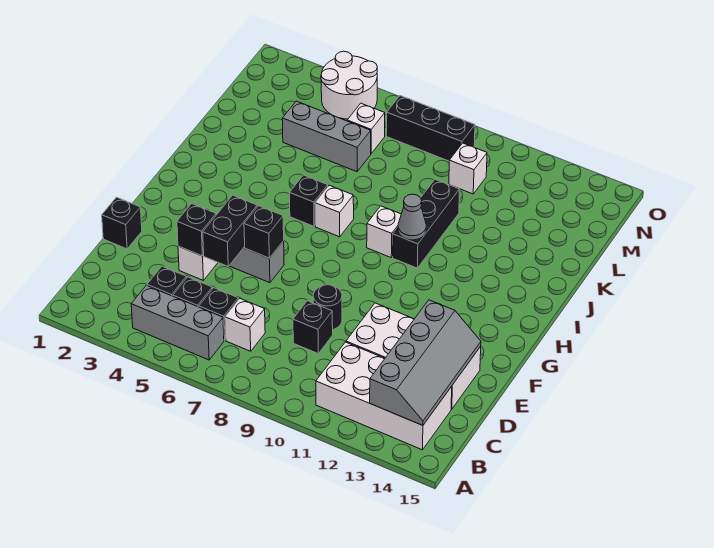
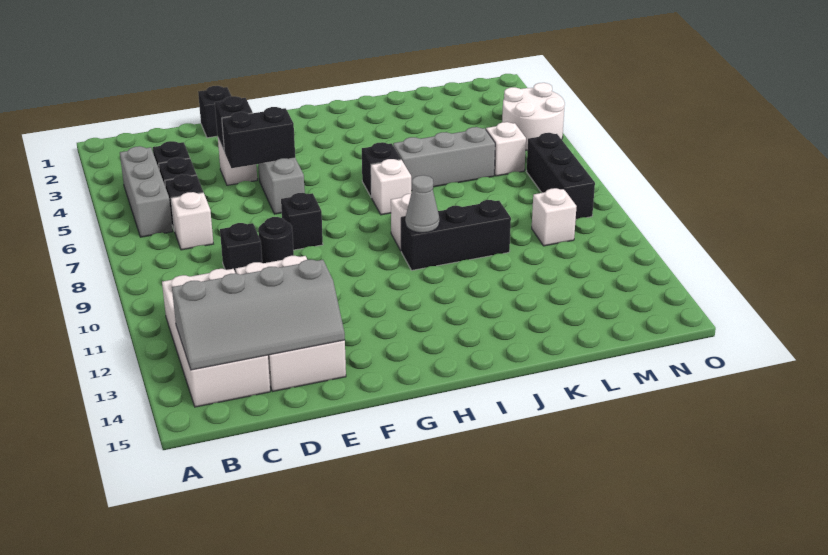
black brick F6 level 2 -> black brick F8 level 1
grey brick L4:L6 level 1 -> grey brick J6:L6 level 1

